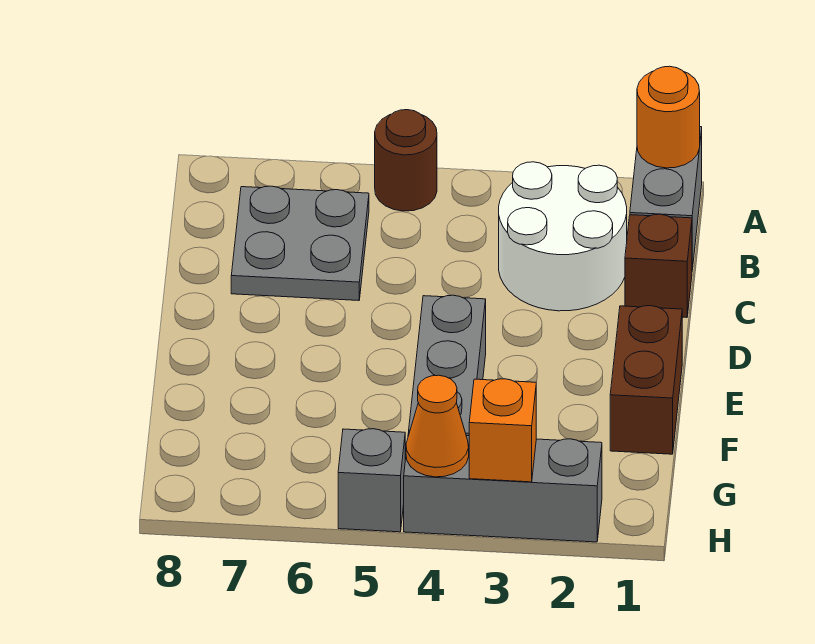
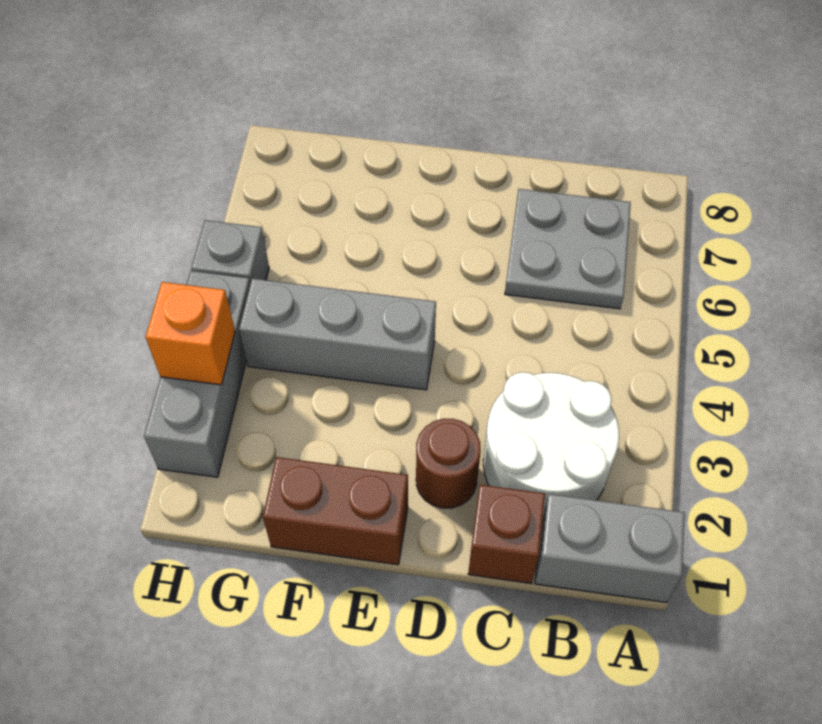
orange round brick A1 level 2 -> none
brown round brick A5 level 1 -> brown round brick D2 level 1
orange cone H4 level 2 -> none

